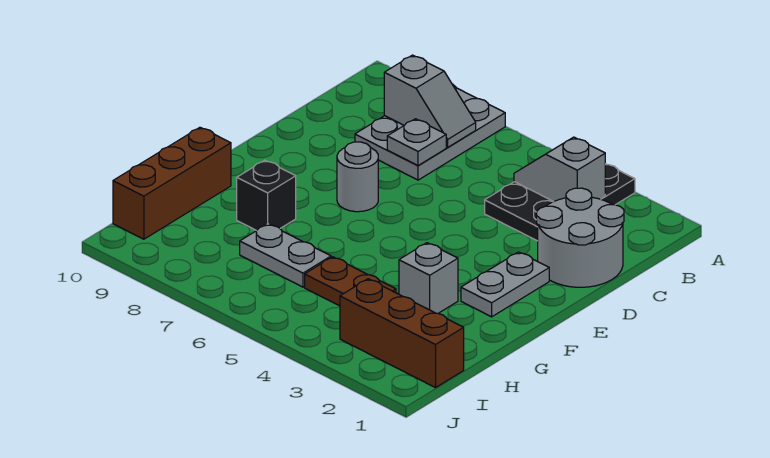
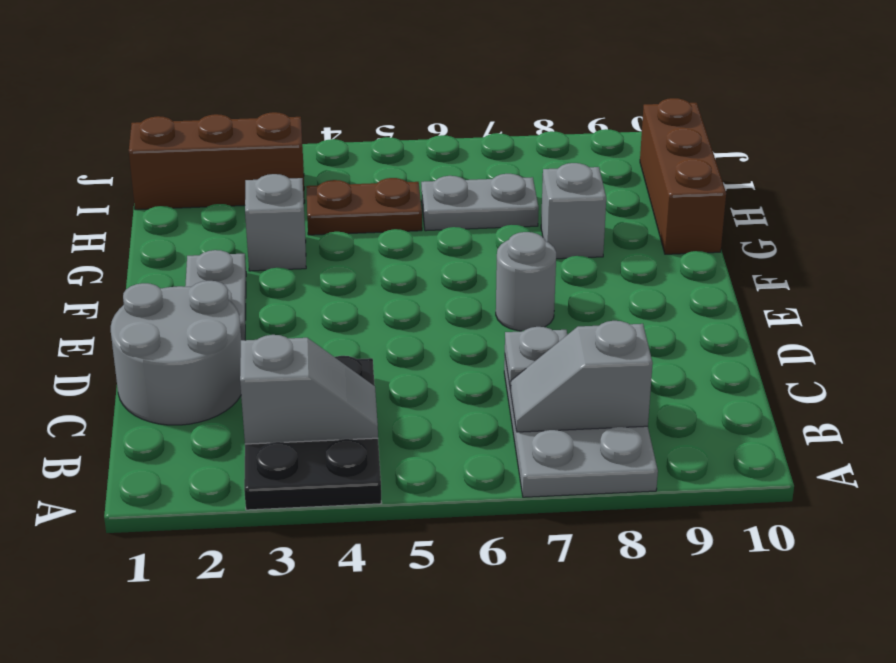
black brick G8 level 1 -> grey brick G8 level 1

